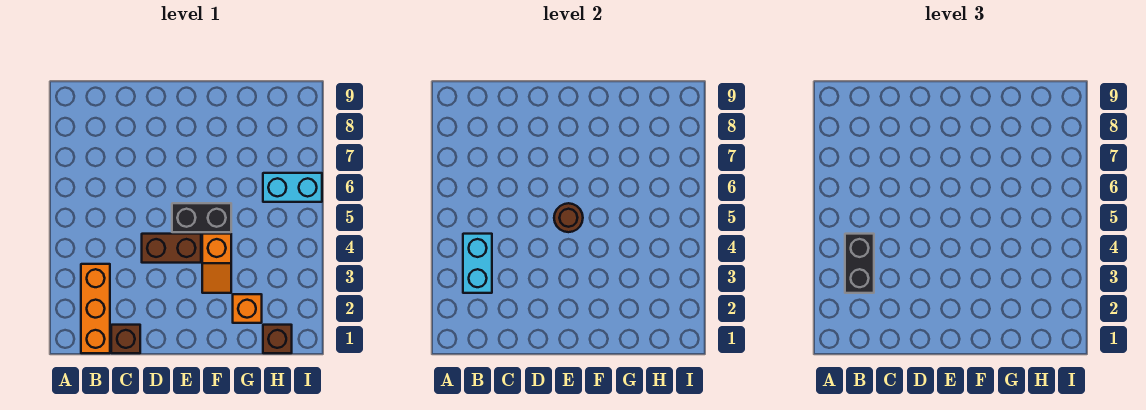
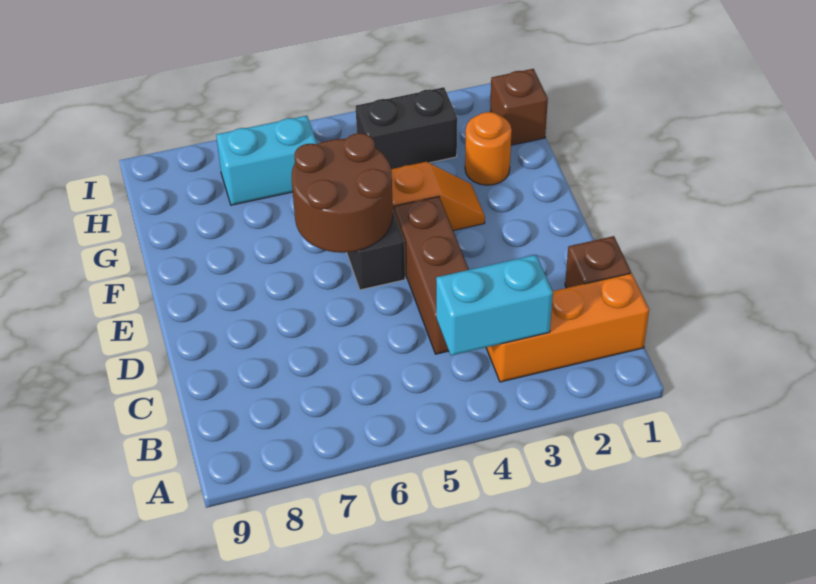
black brick B3:B4 level 3 -> black brick H3:H4 level 1
brown brick D4:E4 level 1 -> brown brick C4:E4 level 1
brown round brick E5 level 2 -> brown round brick E5:F6 level 2
orange brick G2 level 1 -> orange round brick G2 level 1
cyan brick H6:I6 level 1 -> cyan brick H6:H7 level 1

